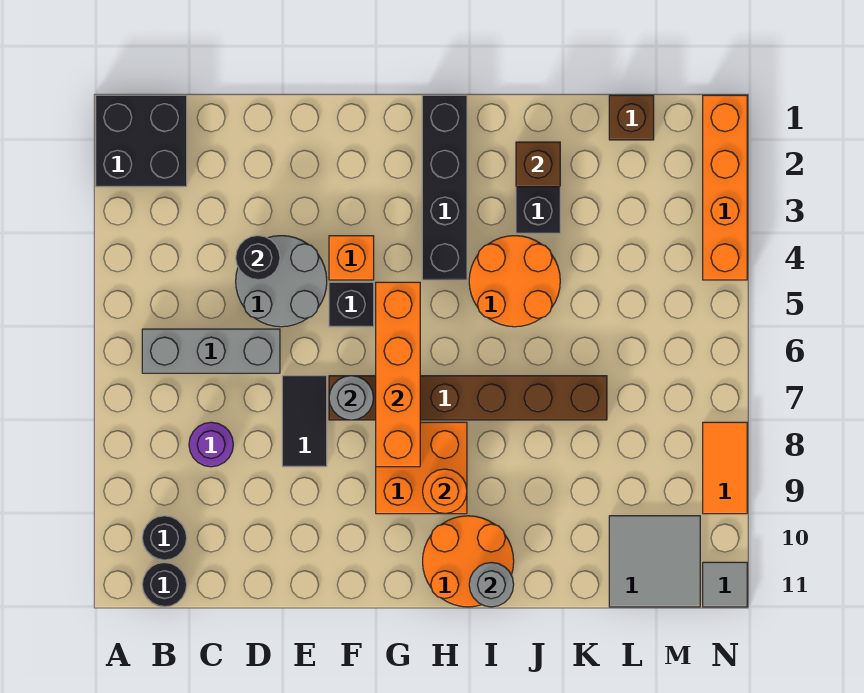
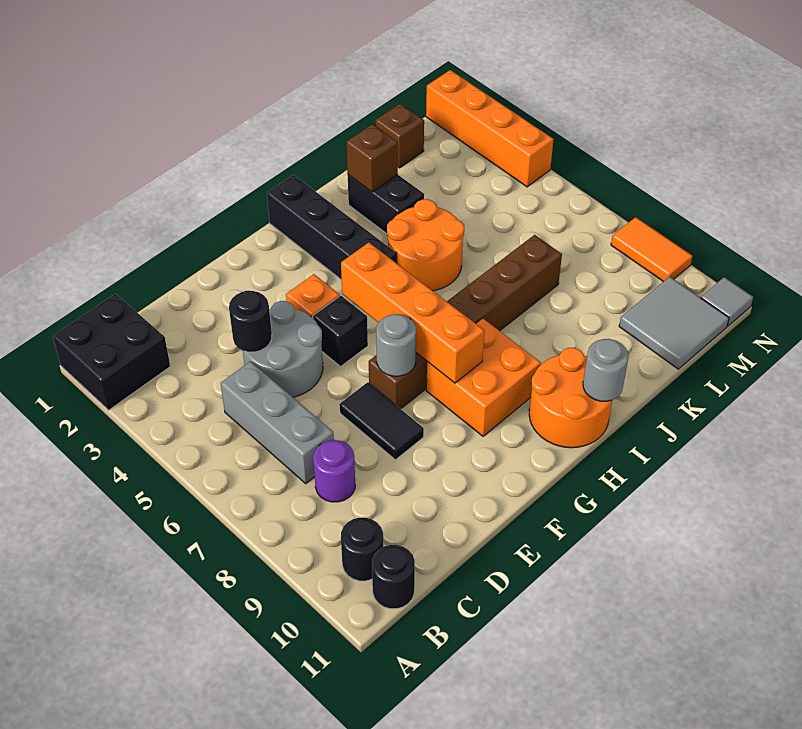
grey brick B6:D6 level 1 -> grey brick C5:C7 level 1
orange round brick H9 level 2 -> none

